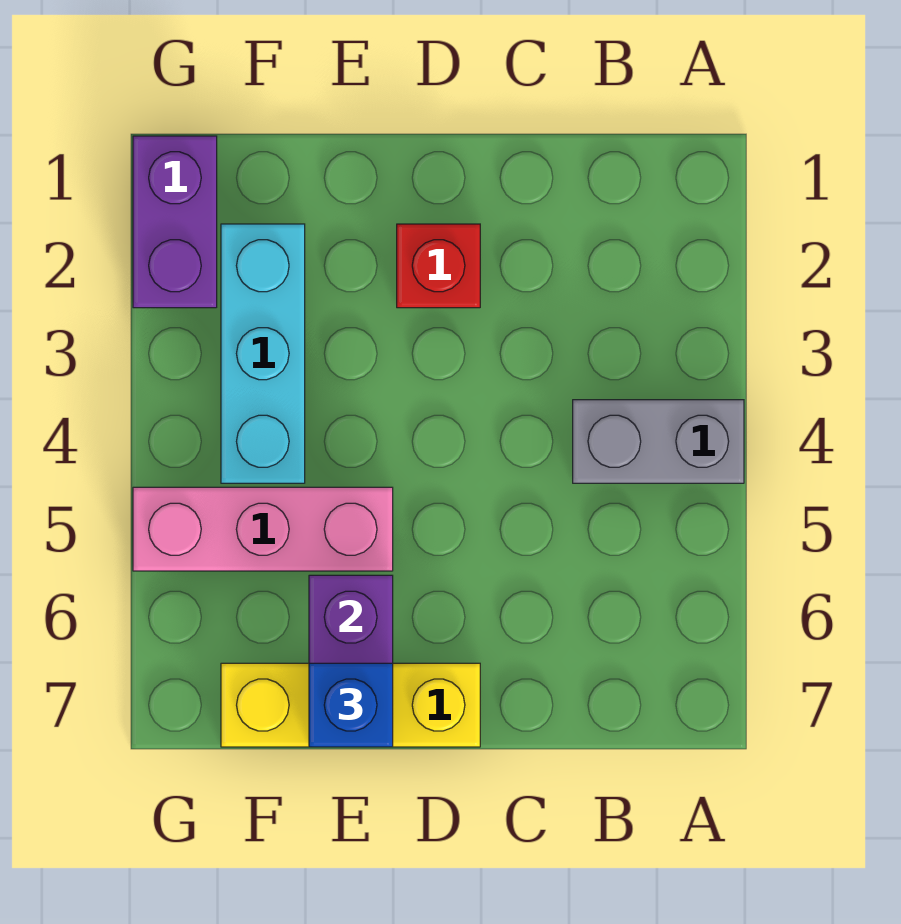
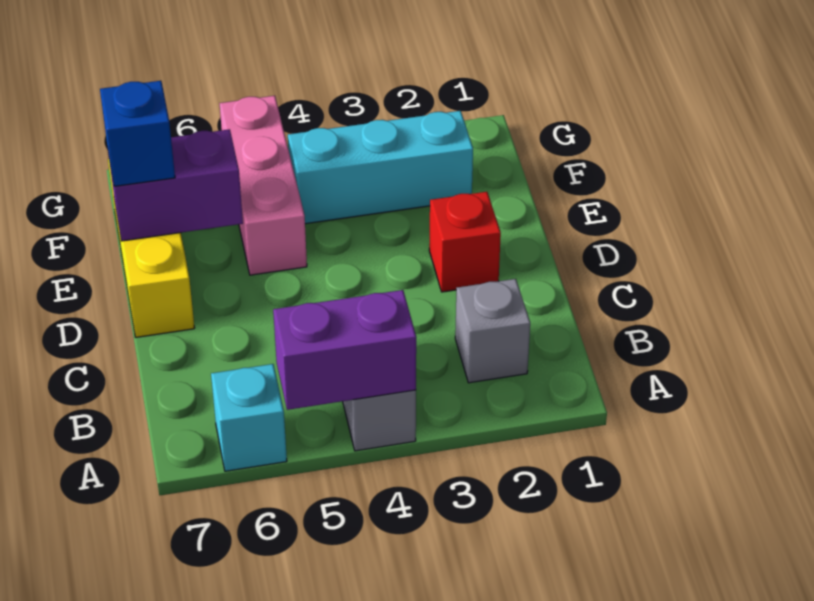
none -> cyan brick A6 level 1
none -> grey brick B2 level 1
purple brick G1:G2 level 1 -> purple brick A4:A5 level 2

